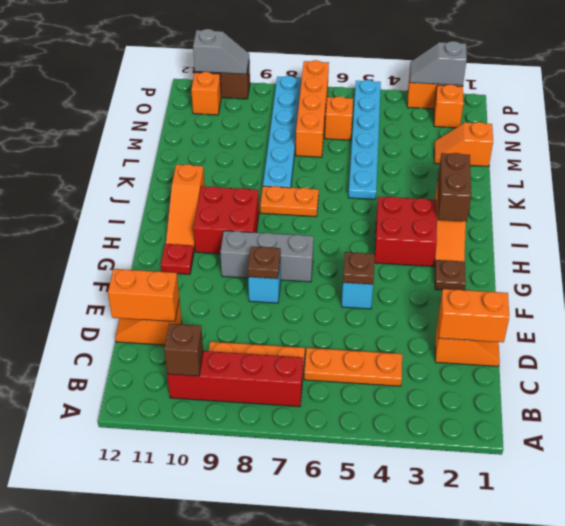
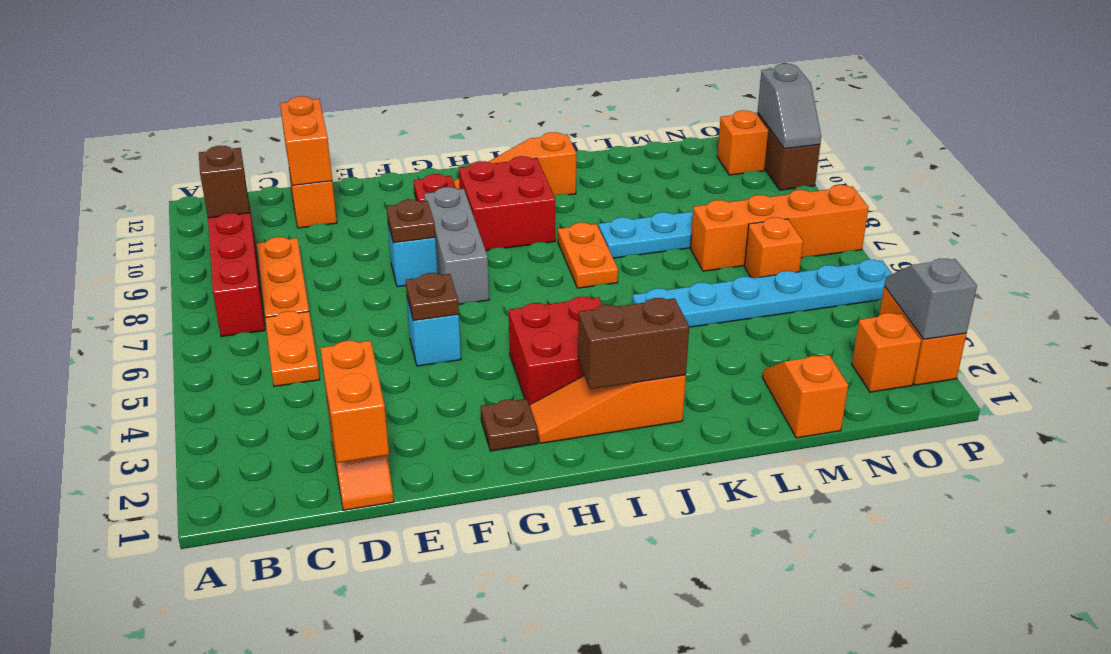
orange plate C4:C6 level 1 -> orange plate C5:C6 level 1

